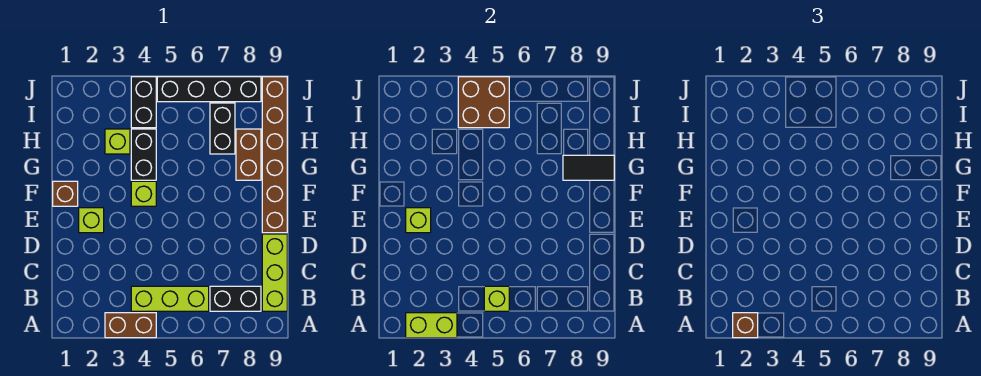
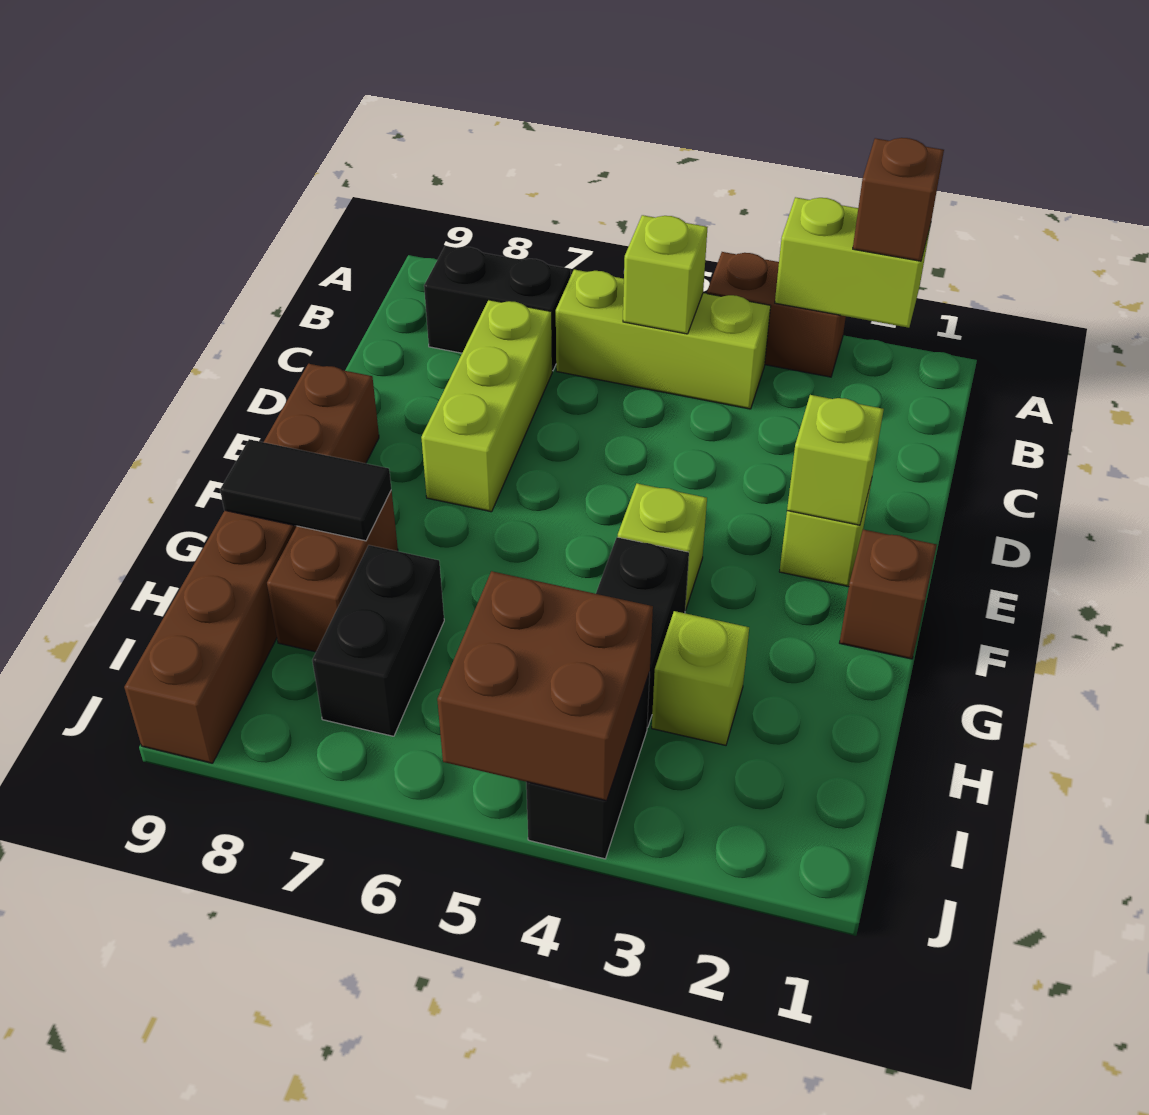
lime brick B9:D9 level 1 -> lime brick C7:E7 level 1
black brick J5:J8 level 1 -> none

